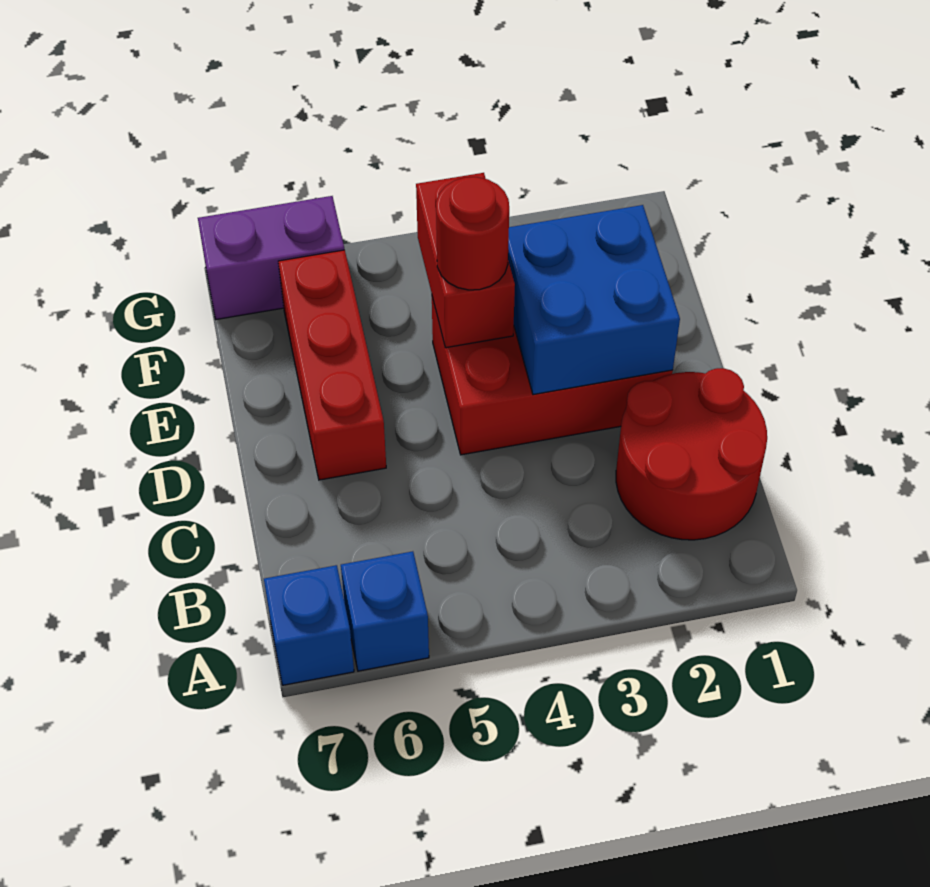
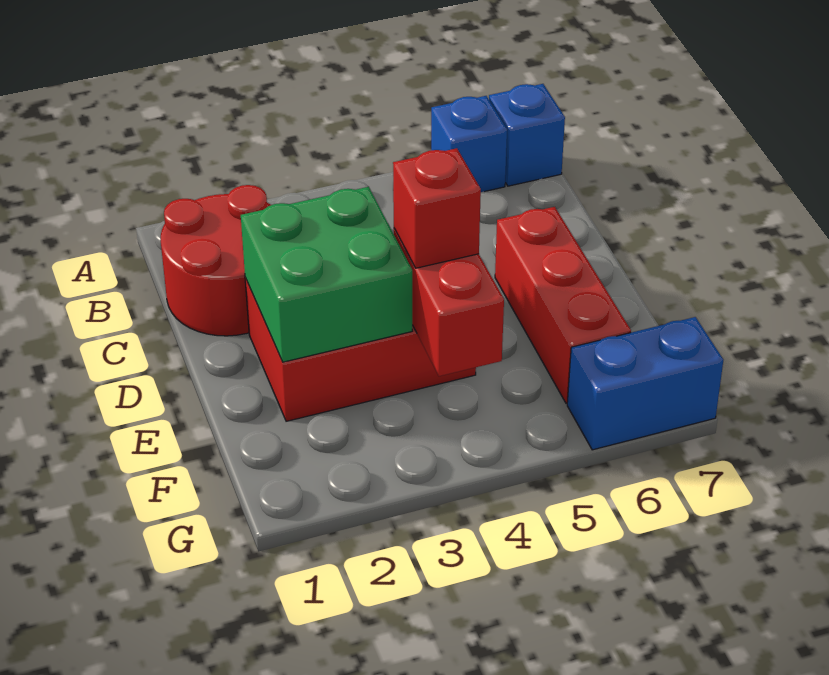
blue brick D2:E3 level 2 -> green brick D2:E3 level 2
red round brick E4 level 3 -> red brick E4 level 3
purple brick G6:G7 level 1 -> blue brick G6:G7 level 1

